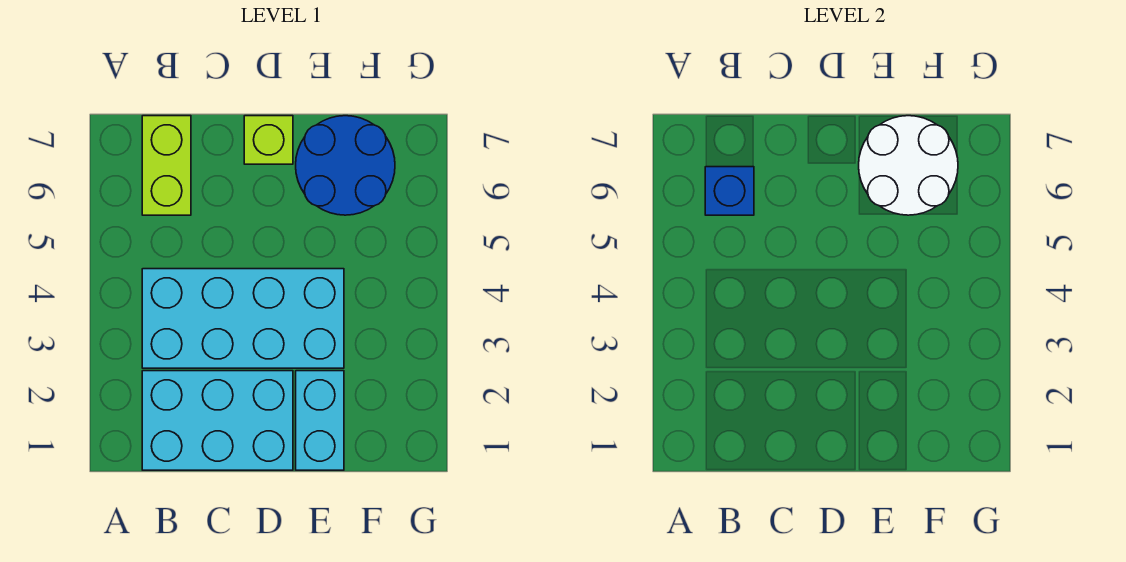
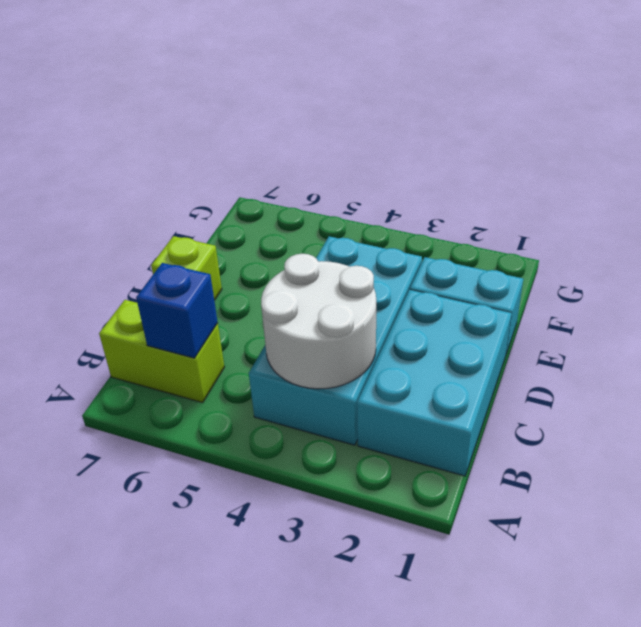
blue round brick E6:F7 level 1 -> none
white round brick E6:F7 level 2 -> white round brick B3:C4 level 2

